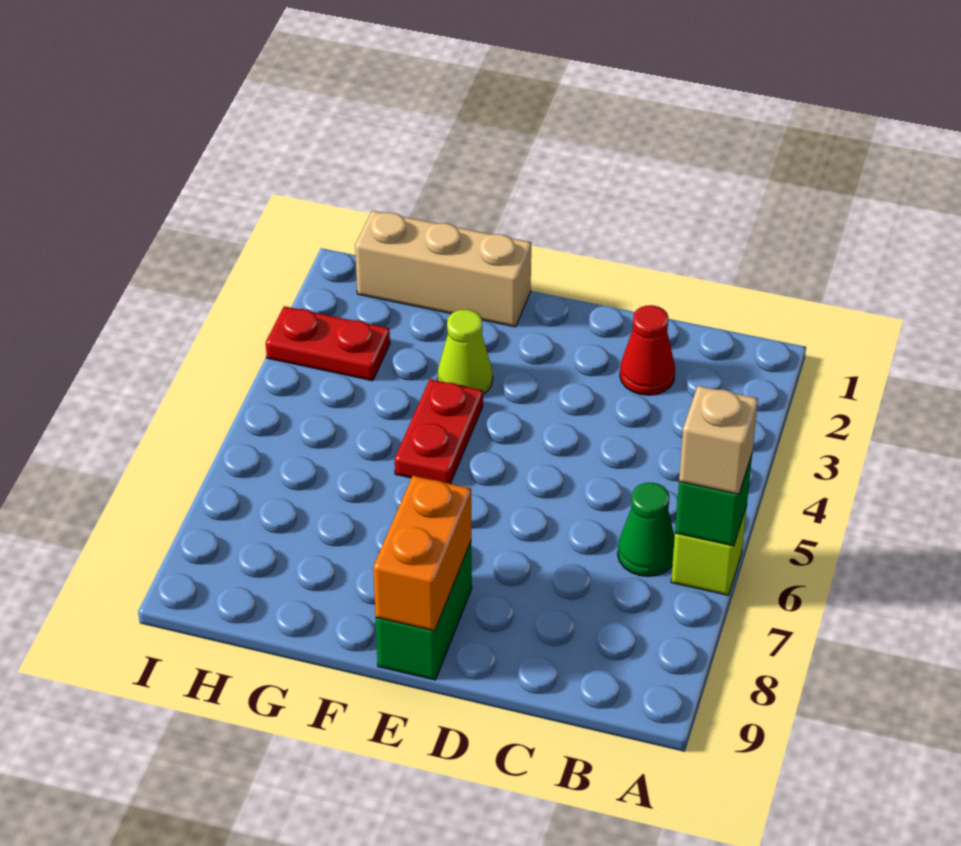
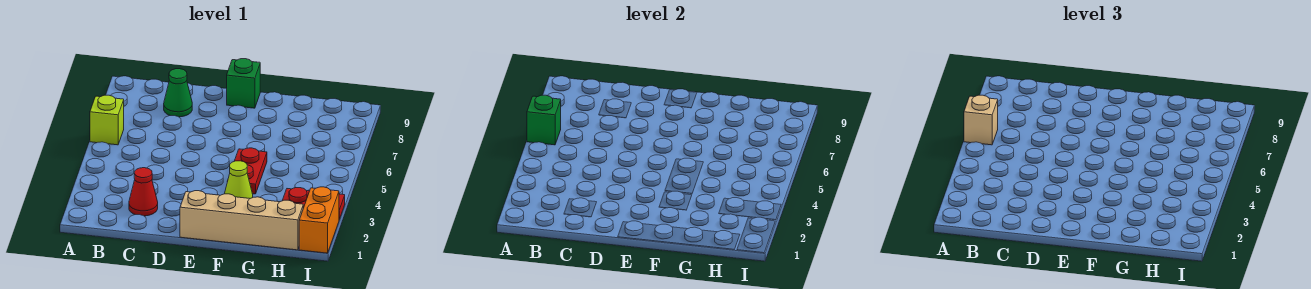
green cone B6 level 1 -> green cone C8 level 1
green brick E8:E9 level 1 -> green brick E9 level 1
orange brick E8:E9 level 2 -> orange brick I1:I2 level 1
tan brick F1:H1 level 1 -> tan brick E1:H1 level 1

